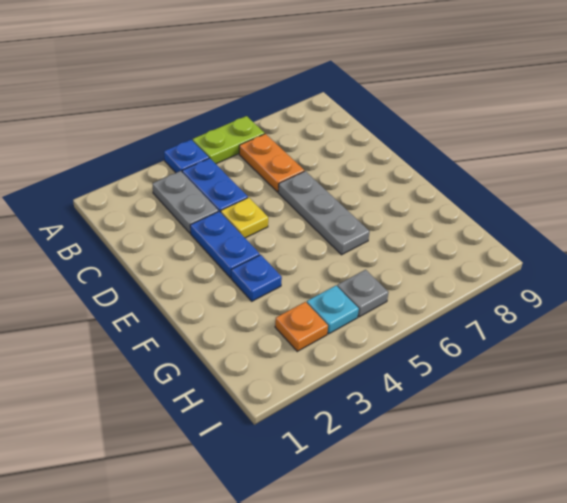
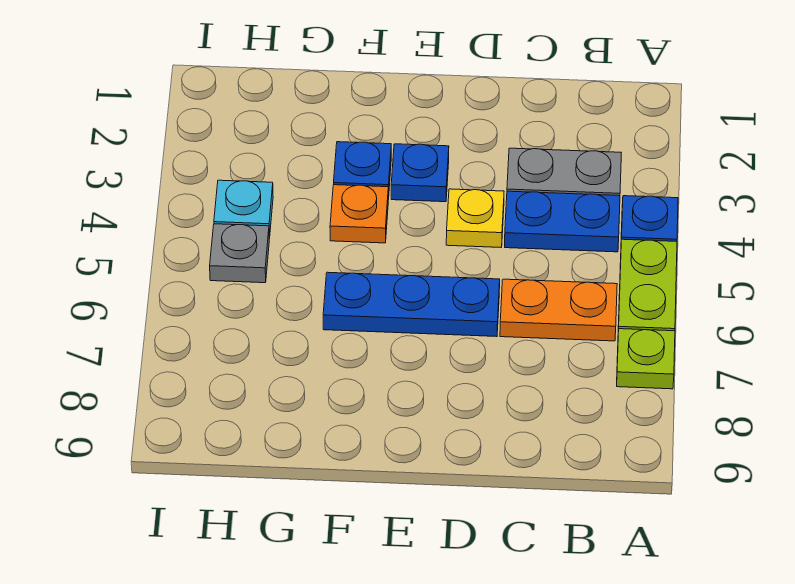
none -> lime plate A7 level 1
blue plate D3:E3 level 1 -> blue plate E3 level 1
grey plate D6:F6 level 1 -> blue plate D6:F6 level 1
orange plate H3 level 1 -> orange plate F4 level 1

